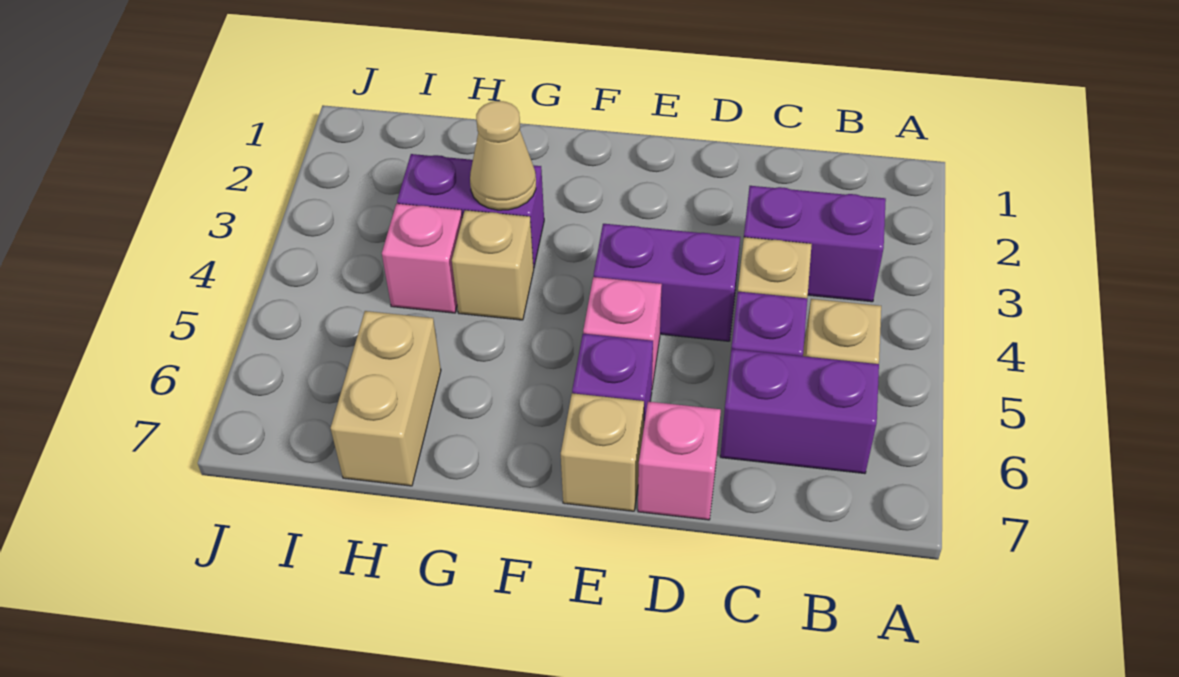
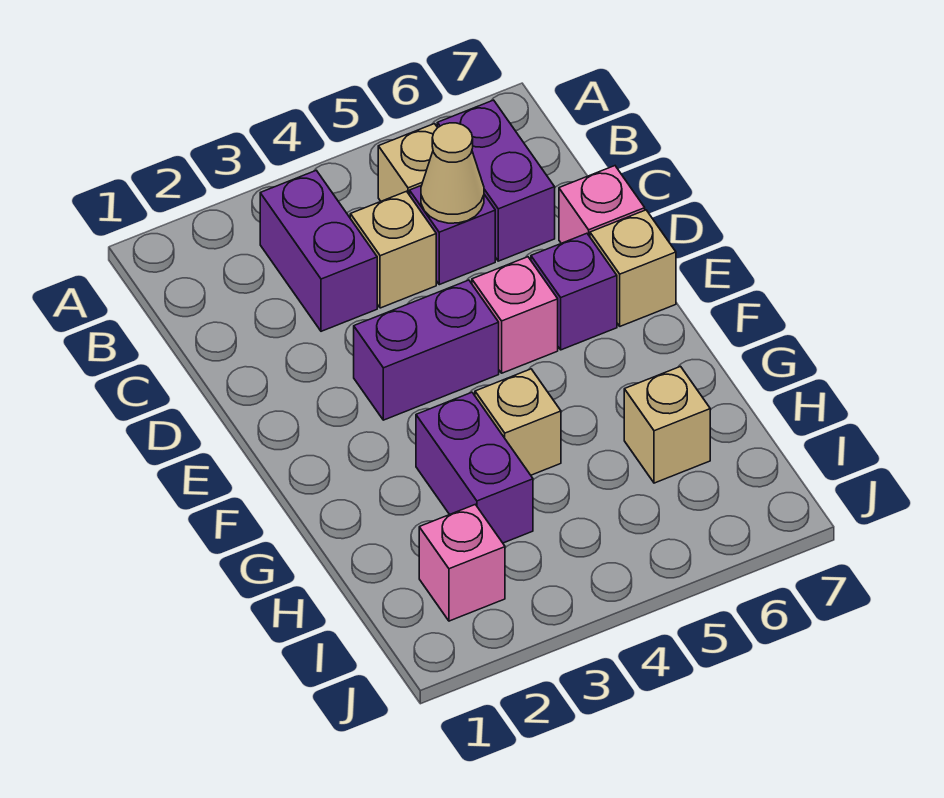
purple brick D4:E4 level 1 -> purple brick E3:E4 level 1
tan cone G3 level 2 -> tan cone C5 level 2
pink brick H4 level 1 -> pink brick I2 level 1
tan brick H6:H7 level 1 -> tan brick H6 level 1

